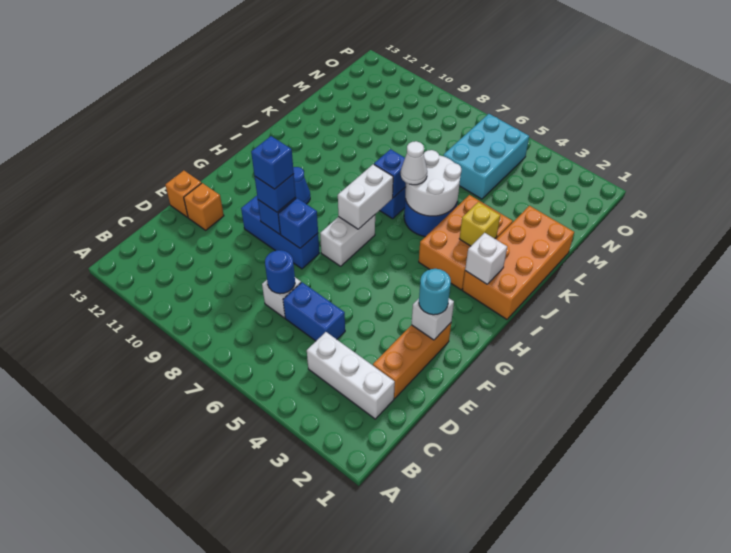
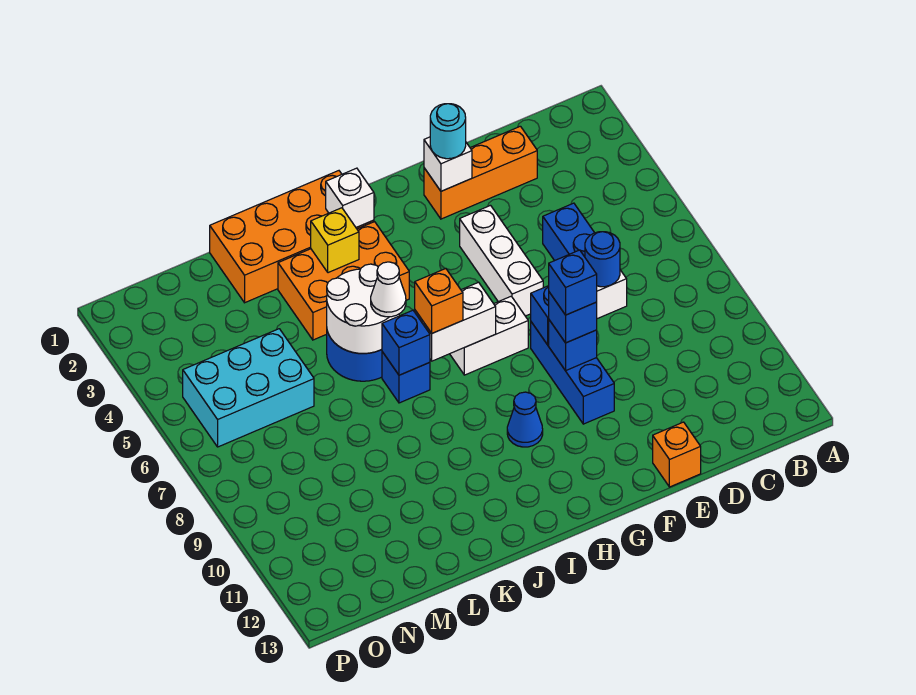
white brick C2:C4 level 1 -> white brick F4:F6 level 1
orange brick E12 level 1 -> orange brick I7 level 3

